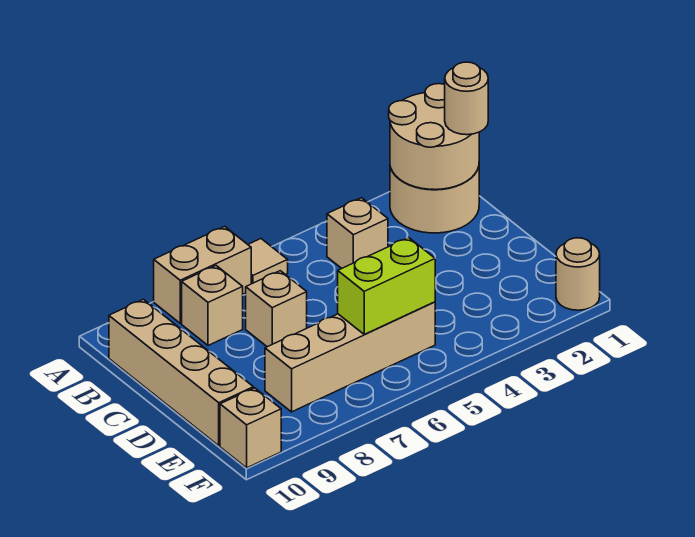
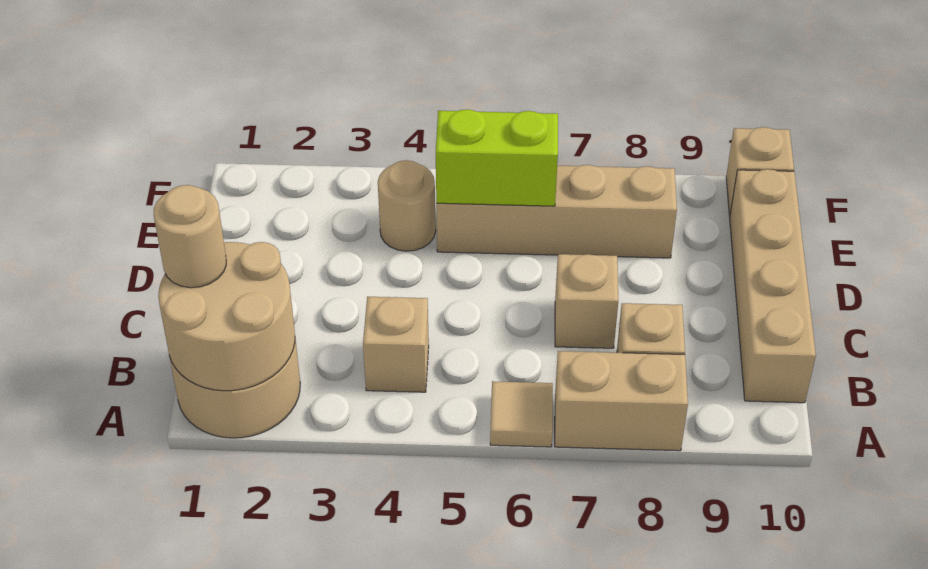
tan round brick F1 level 1 -> tan round brick E4 level 1

